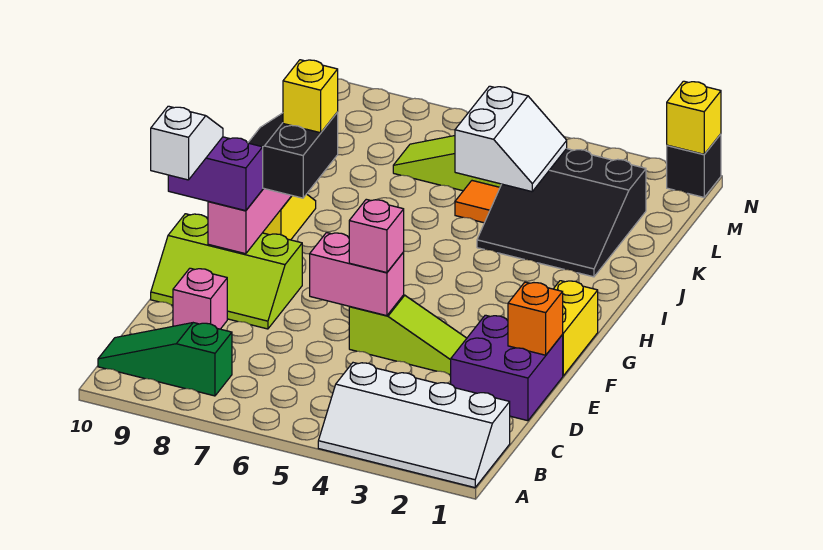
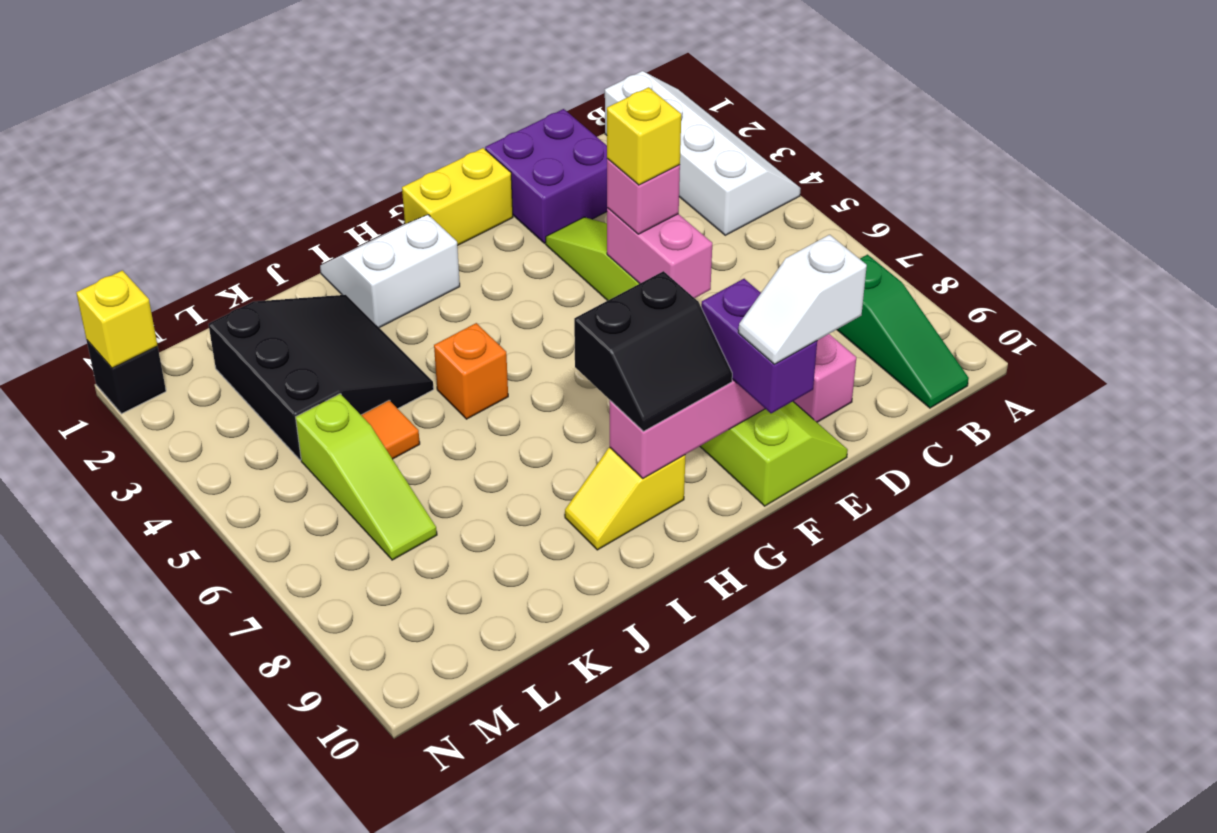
orange brick E1 level 2 -> orange brick I5 level 1
yellow brick H8 level 4 -> yellow brick E5 level 4
white slope K4:L5 level 2 top 5 -> white slope H1:I2 level 1 top 2

